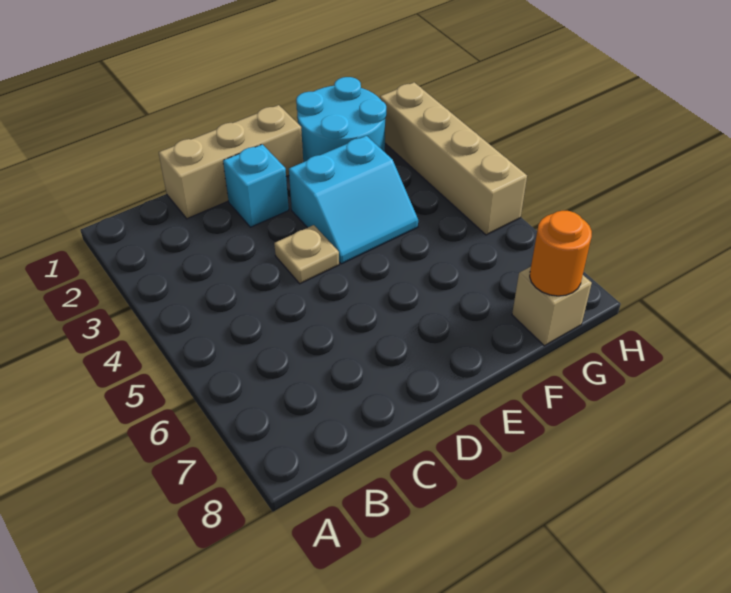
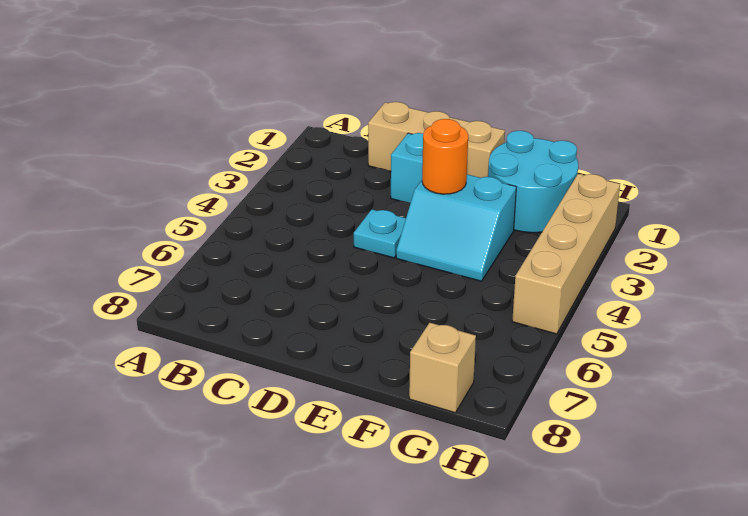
tan plate D4 level 1 -> cyan plate D4 level 1
orange round brick G8 level 2 -> orange round brick E3 level 2

